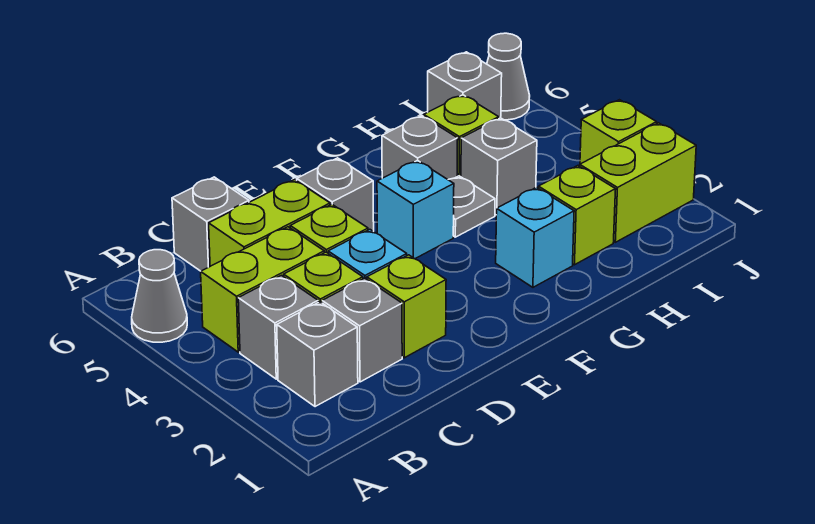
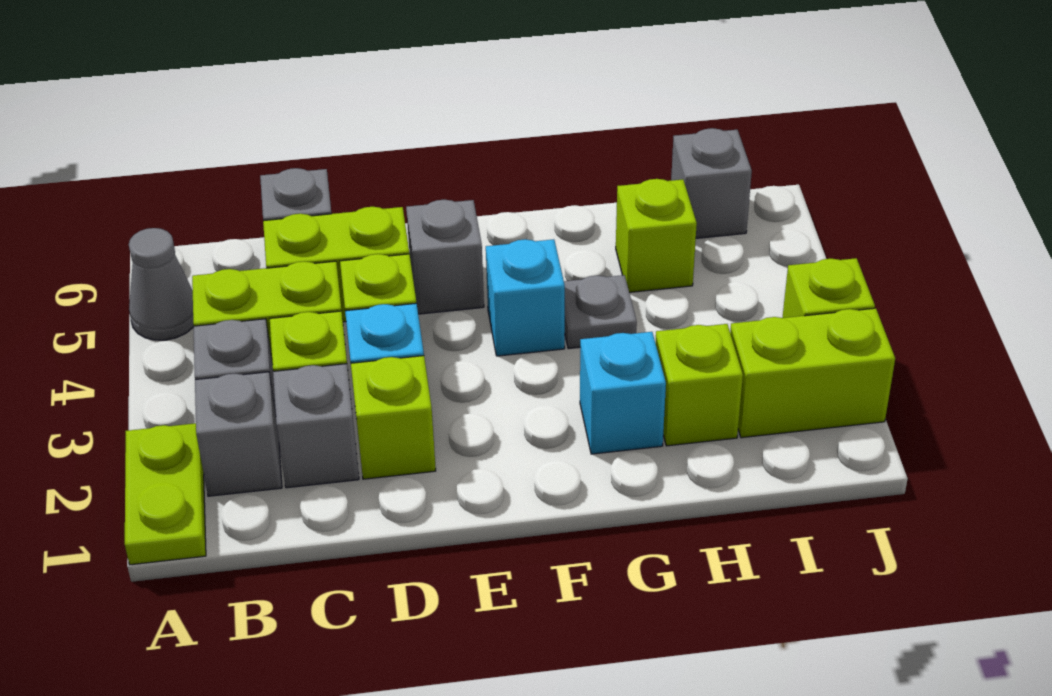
none -> lime plate A1:A2 level 1
grey brick G5 level 1 -> none
grey brick H4 level 1 -> none
grey cone J6 level 1 -> none

